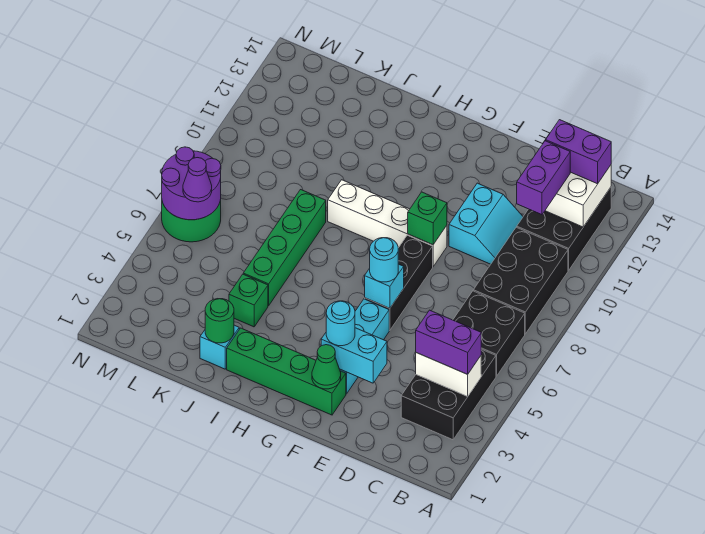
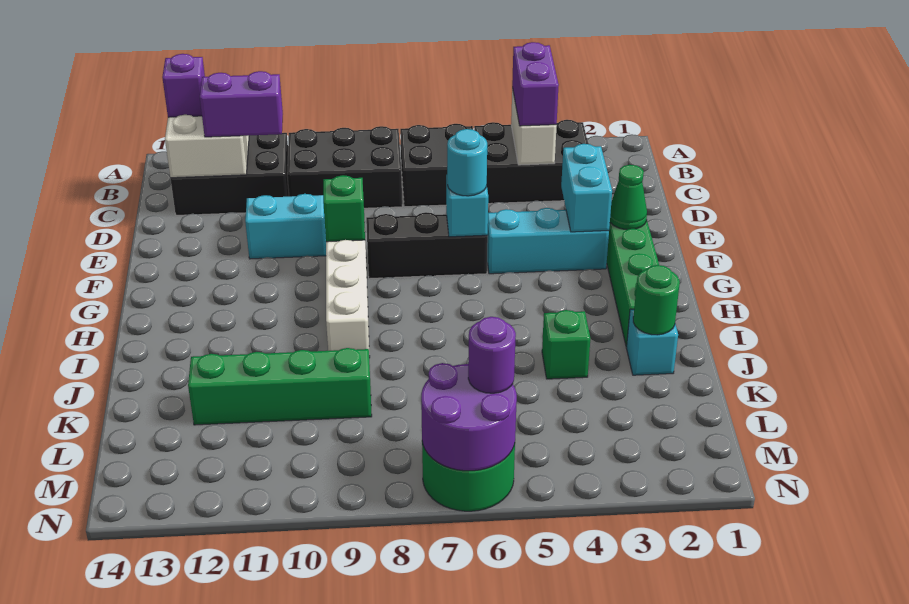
purple brick B13:C13 level 3 -> purple brick B13 level 3
cyan round brick F3 level 3 -> none
green brick J5:J8 level 1 -> green brick K9:K12 level 1
purple cone M6 level 3 -> purple round brick M6 level 3

